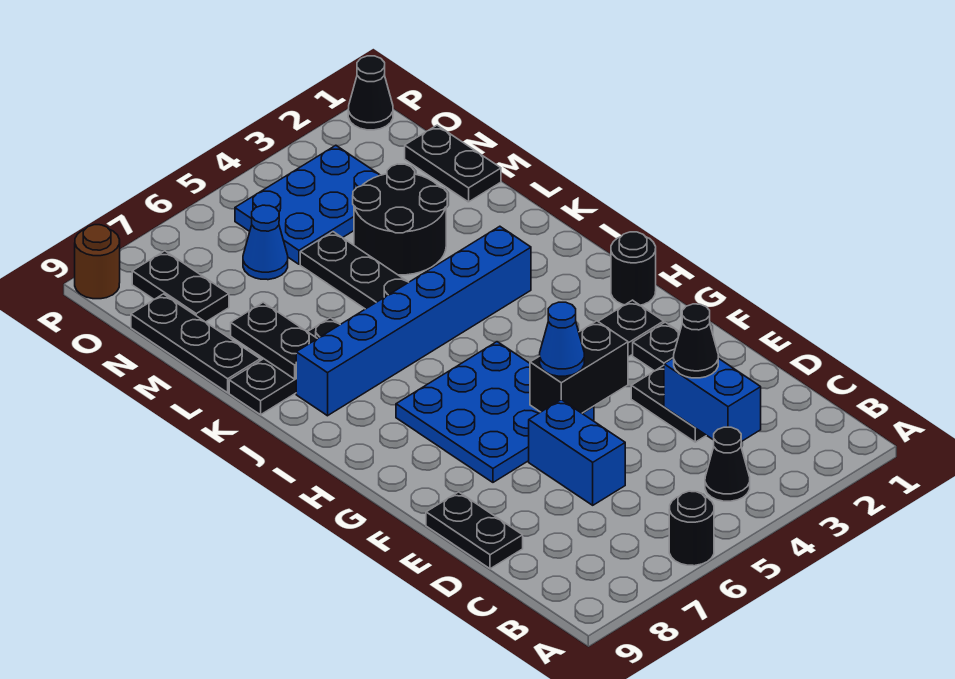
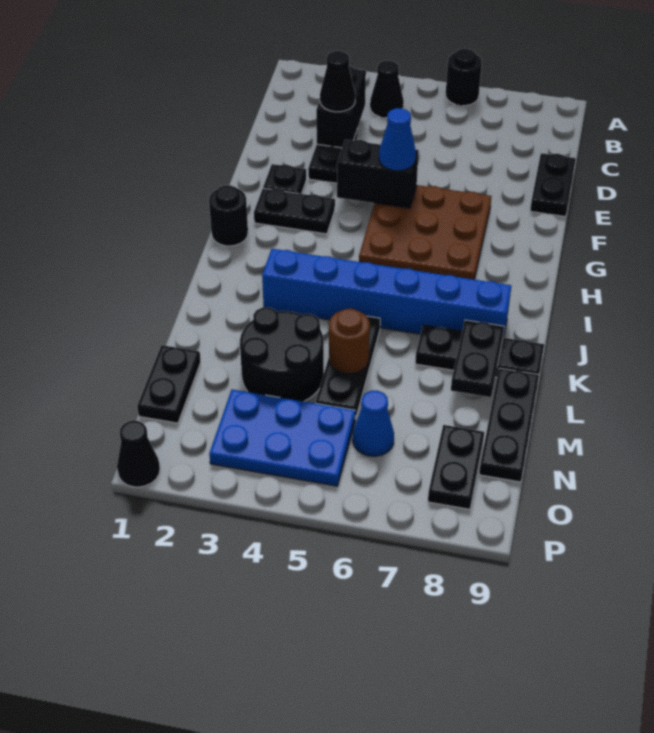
blue brick C3:D3 level 2 -> black brick C3:D3 level 2
blue brick D6:E6 level 1 -> none
blue plate F5:H7 level 1 -> brown plate F5:H7 level 1
brown round brick P9 level 1 -> brown round brick L5 level 2

